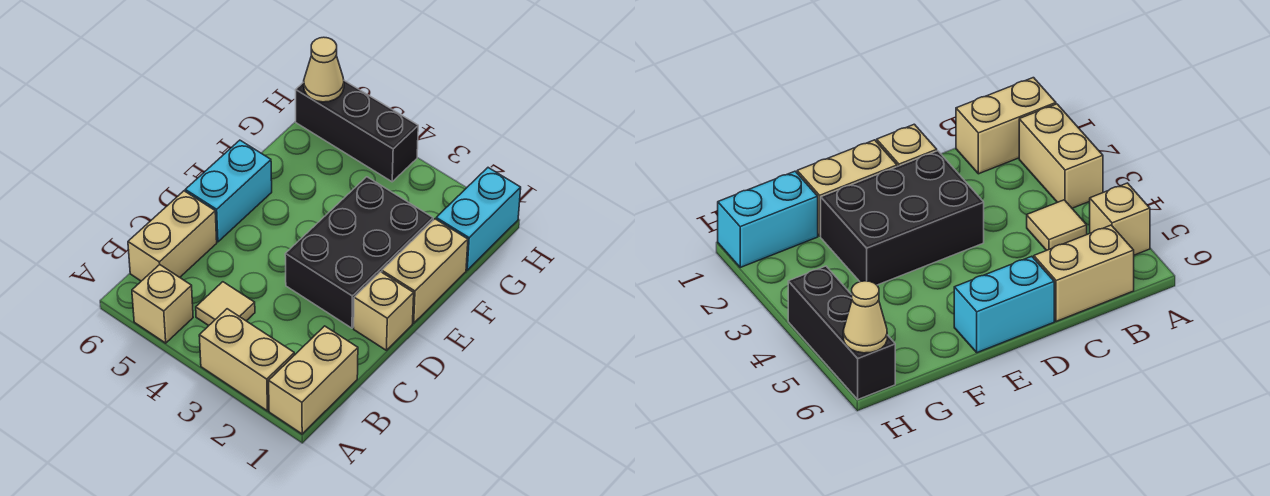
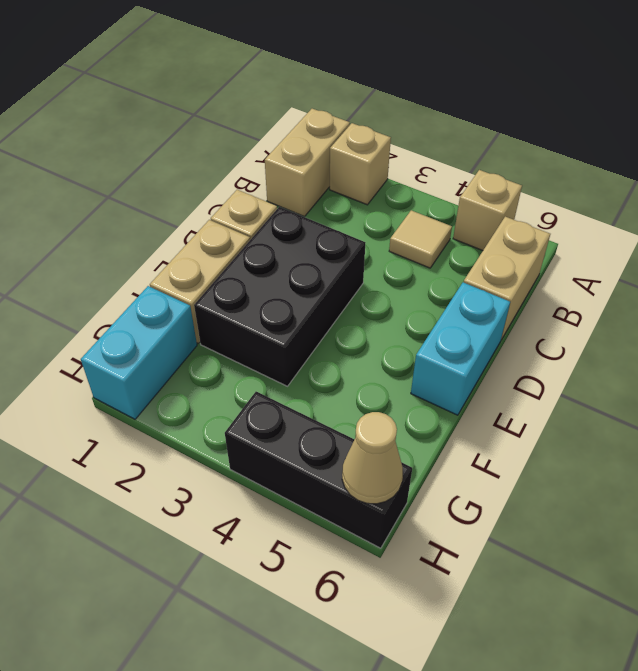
tan brick A2:A3 level 1 -> tan brick A2 level 1

